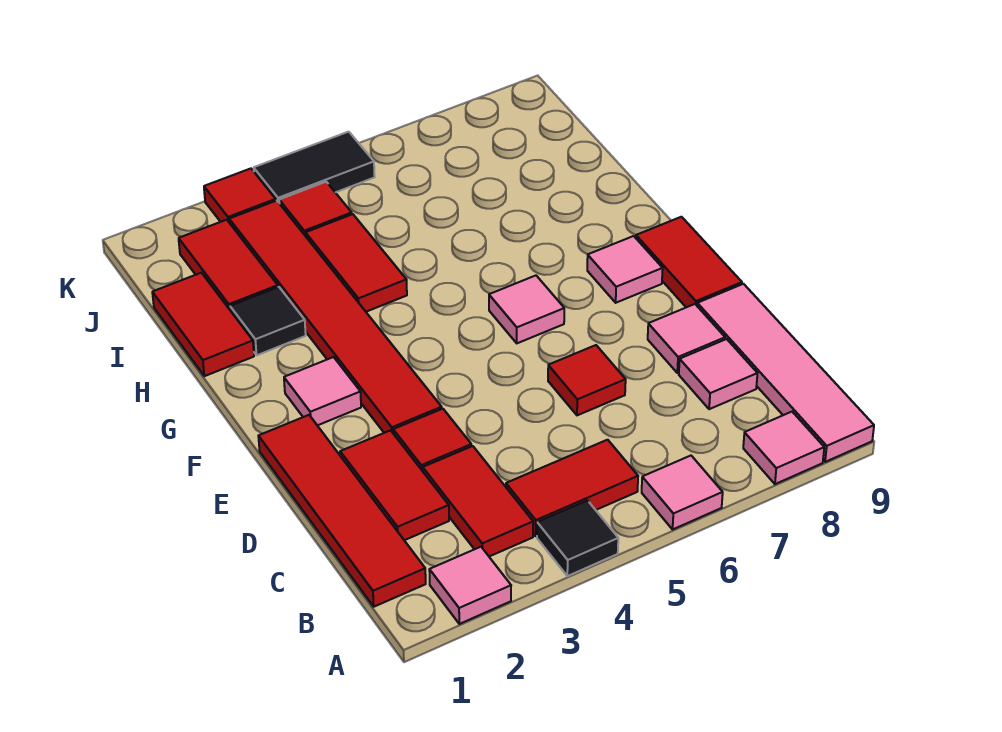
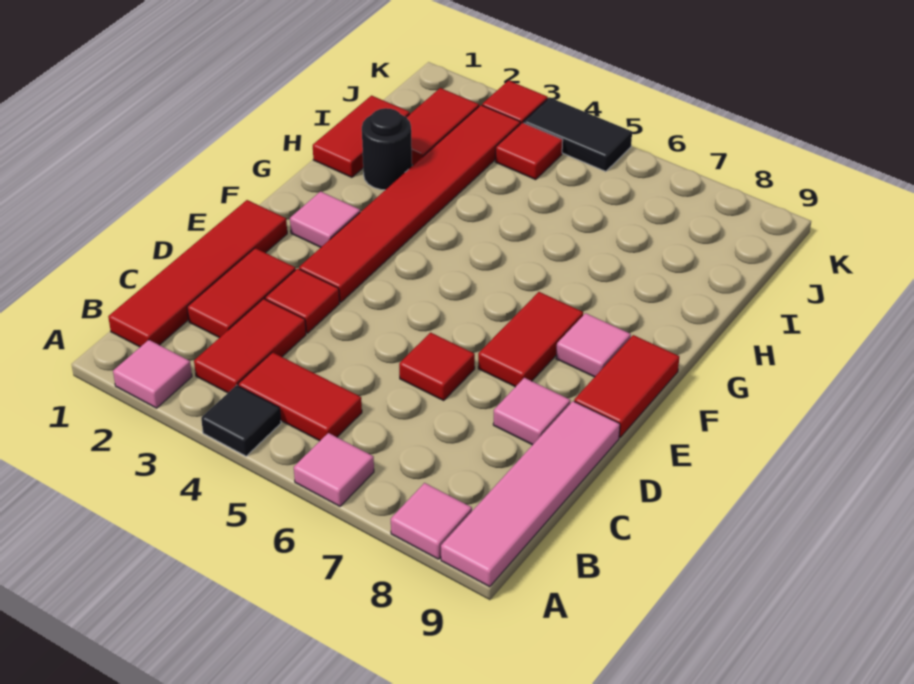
pink tile C8 level 1 -> none
pink tile F6 level 1 -> none
black tile H2 level 1 -> black round brick H2 level 1
red tile H4:I4 level 1 -> red tile E7:F7 level 1

